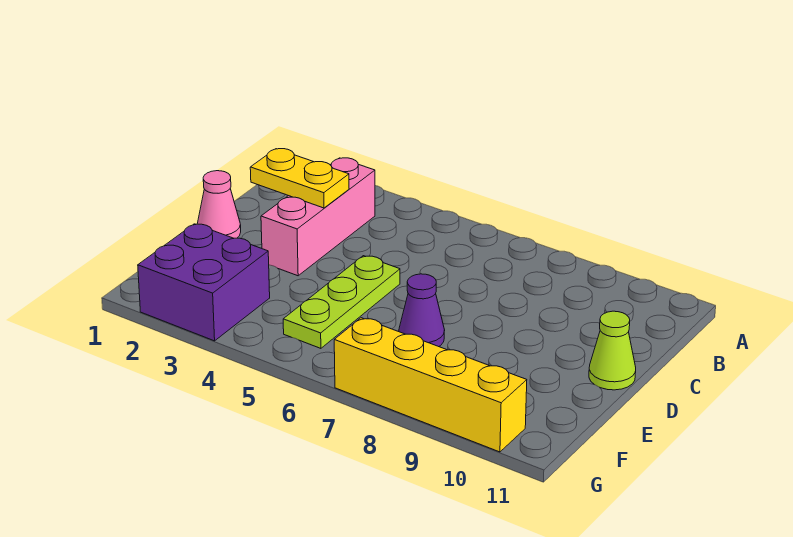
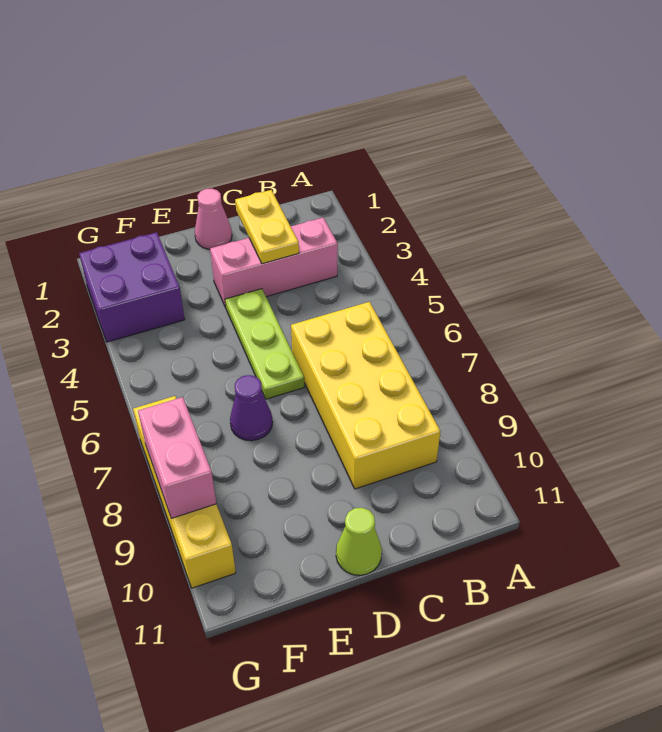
none -> yellow brick B6:C9 level 1
lime plate D5:F5 level 1 -> lime plate D4:D6 level 1
none -> pink brick G8:G9 level 2

